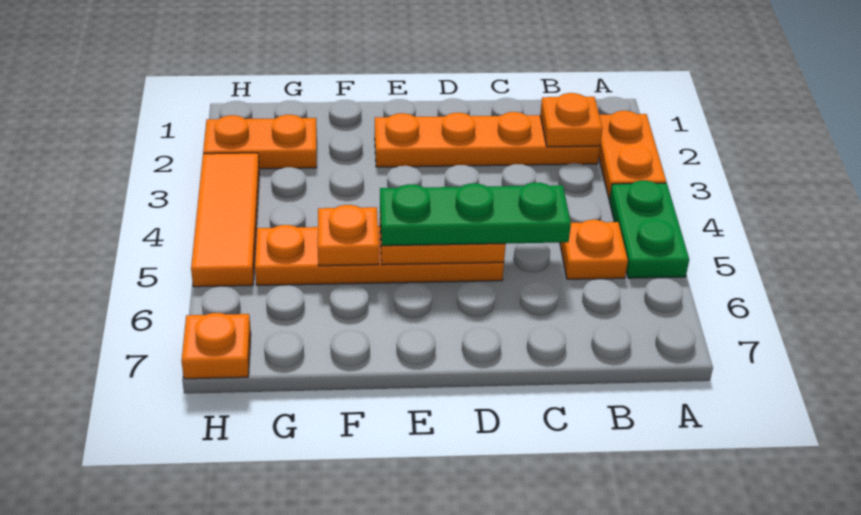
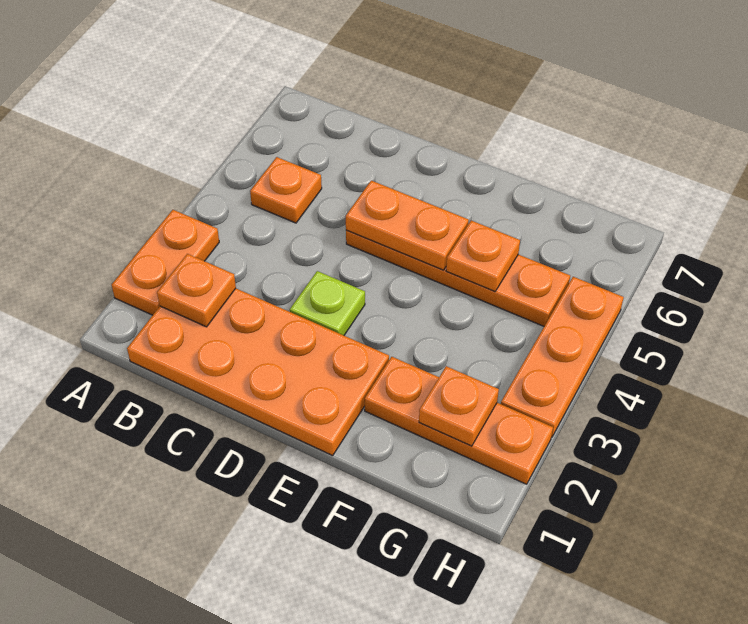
green plate A4:A5 level 1 -> none
orange plate B2:E2 level 1 -> orange plate B1:E2 level 1
green plate C5:E5 level 3 -> none
none -> lime plate D3 level 1
orange plate G2:H2 level 1 -> orange plate F2:H2 level 1
orange tile H3:H5 level 1 -> orange plate H3:H5 level 1
orange plate H7 level 1 -> orange plate G2 level 2

